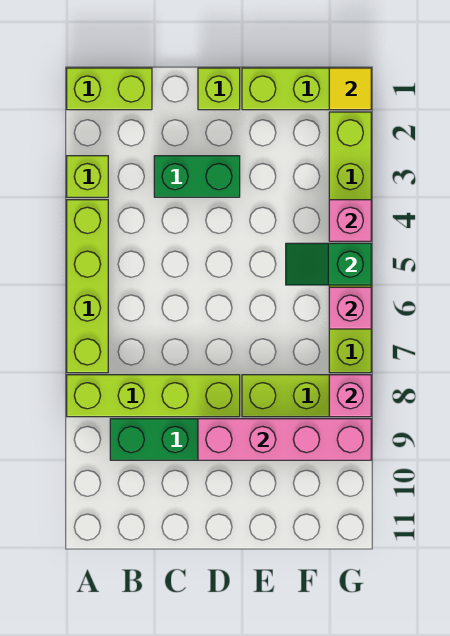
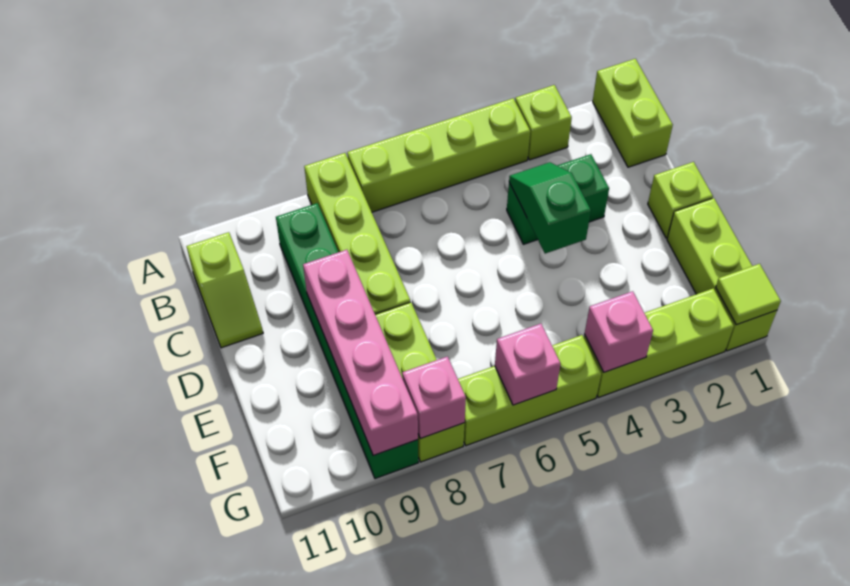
none -> lime slope B11:C11 level 1 top B
green brick C3:D3 level 1 -> green brick C3:C4 level 1
green slope F5:G5 level 2 top G -> green slope C4:D4 level 2 top D
yellow tile G1 level 2 -> lime tile G1 level 2

